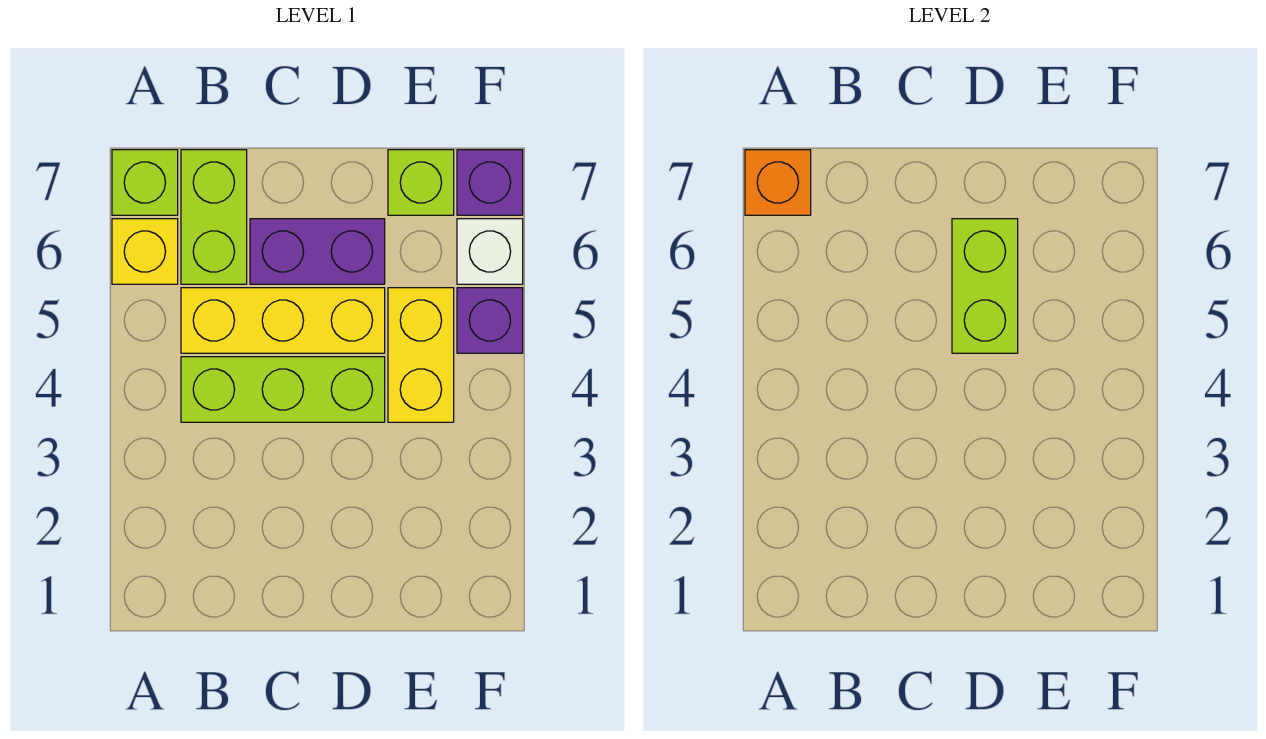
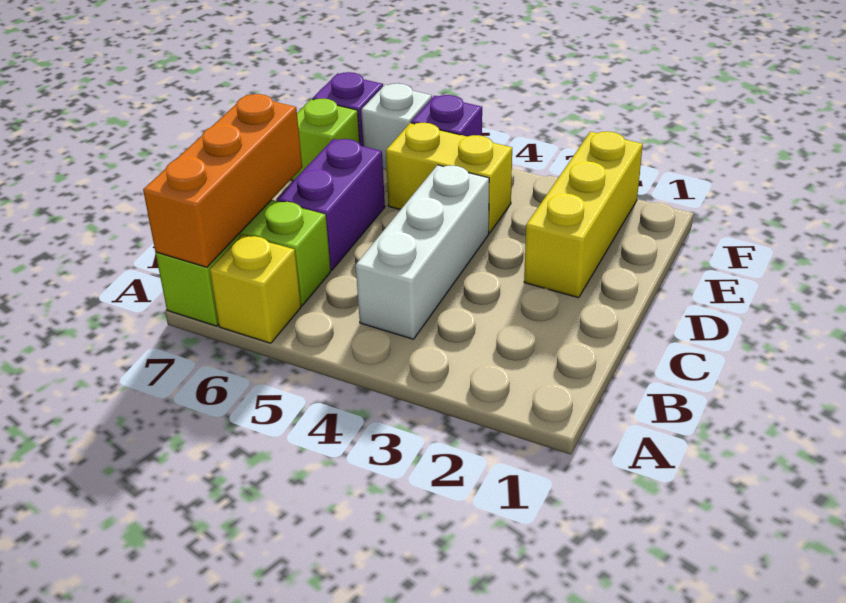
orange brick A7 level 2 -> orange brick A7:C7 level 2
lime brick B4:D4 level 1 -> white brick B4:D4 level 1
yellow brick B5:D5 level 1 -> yellow brick D2:F2 level 1
lime brick D5:D6 level 2 -> none

